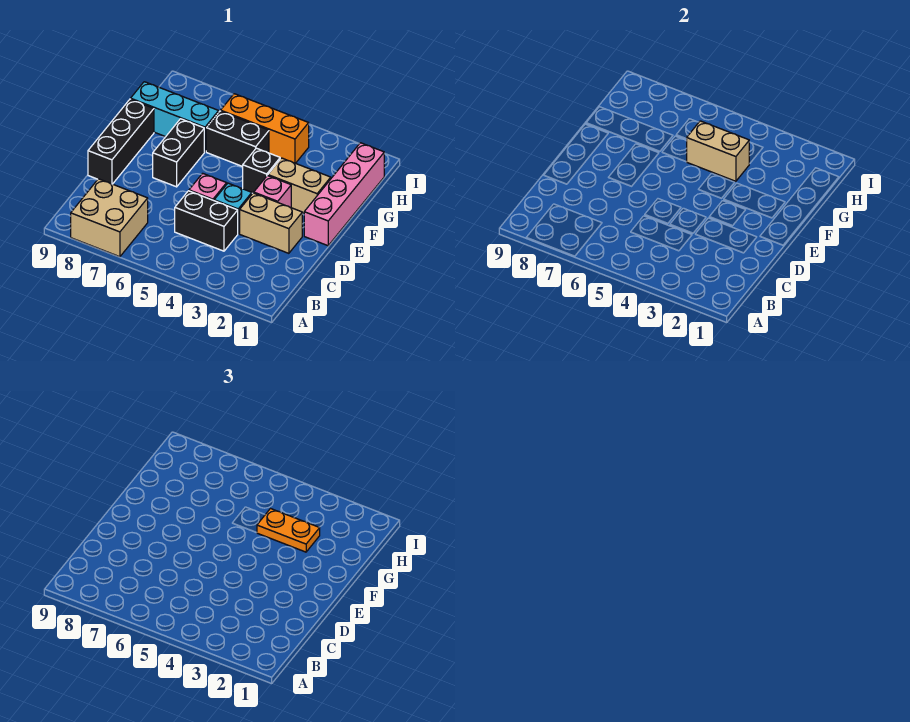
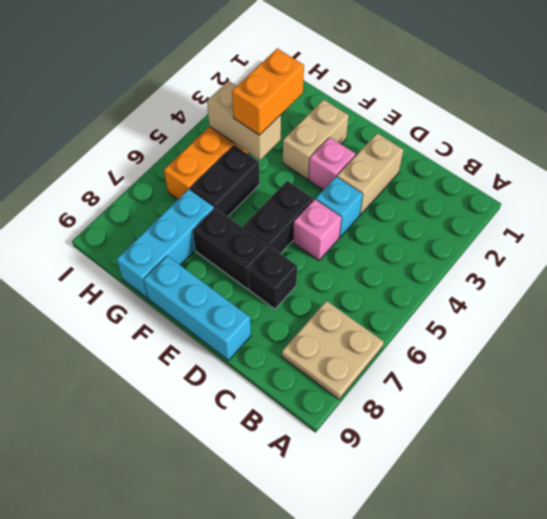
tan brick A7:B8 level 1 -> tan plate A7:B8 level 1
black brick C4:C5 level 1 -> black brick E5:E6 level 1
black brick D9:F9 level 1 -> cyan brick D9:F9 level 1
pink brick E1:H1 level 1 -> none
black brick F4 level 1 -> black brick D7 level 1
orange plate G3:G4 level 3 -> orange brick G3:G4 level 3
tan brick G4:G5 level 2 -> tan brick G4:H4 level 2

